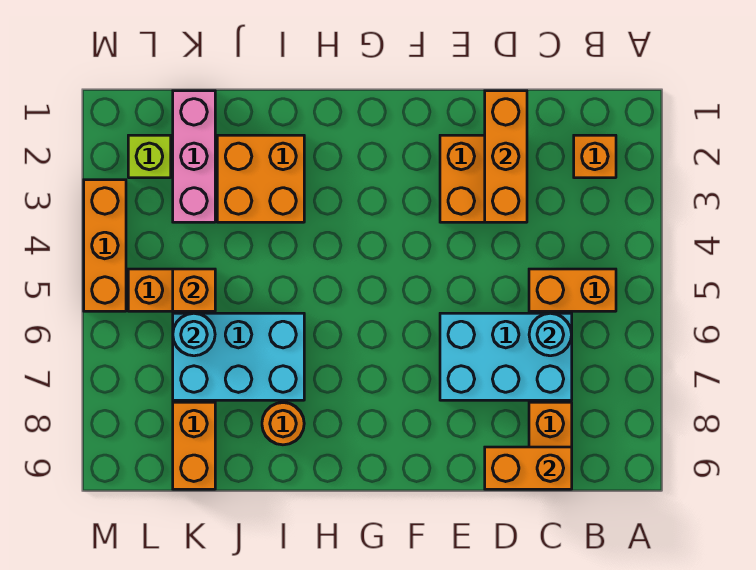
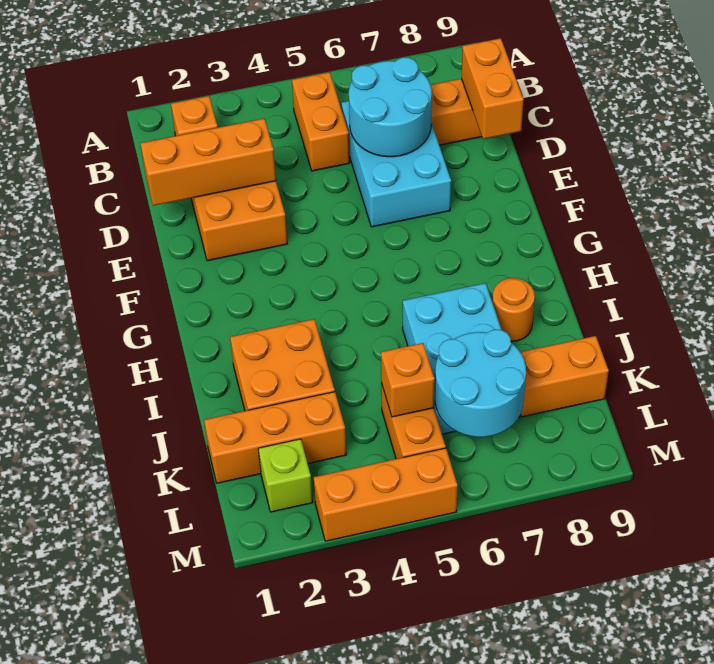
cyan round brick C6 level 2 -> cyan round brick C6:D7 level 2
pink brick K1:K3 level 1 -> orange brick K1:K3 level 1
cyan round brick K6 level 2 -> cyan round brick K6:L7 level 2

